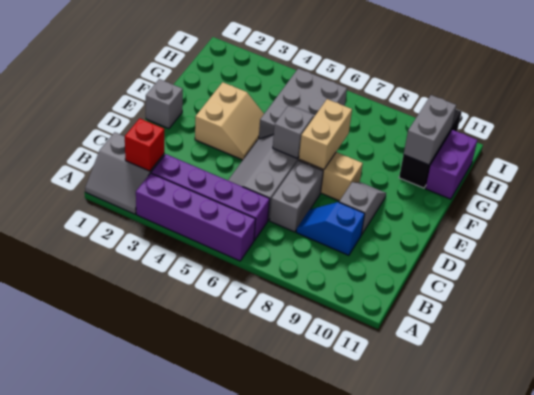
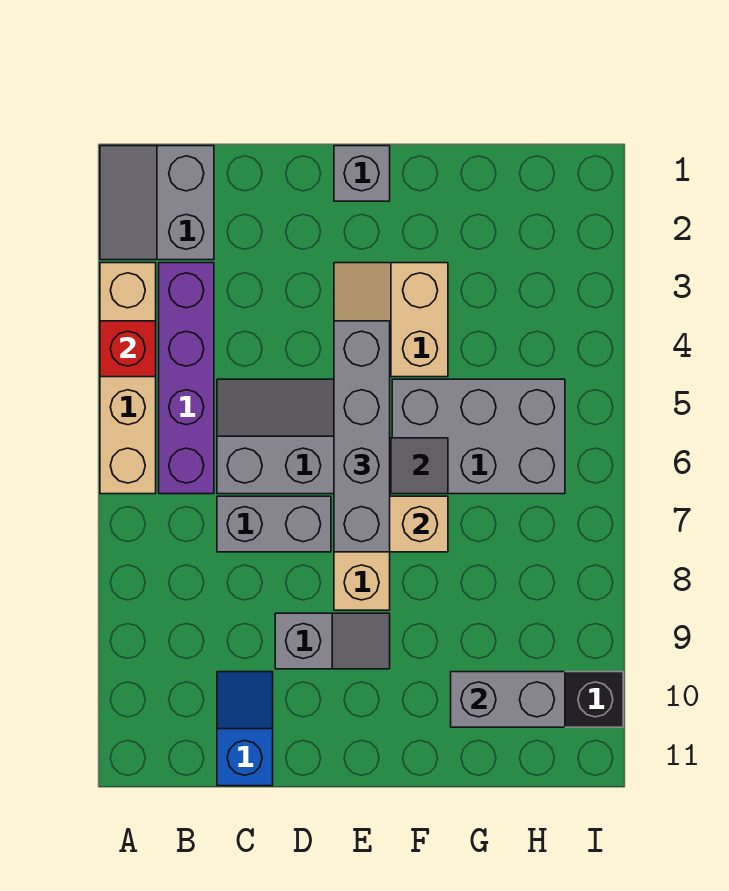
purple brick A3:A6 level 1 -> tan brick A3:A6 level 1
red brick B2 level 2 -> red brick A4 level 2
blue slope C8:C9 level 1 top 9 -> blue slope C10:C11 level 1 top 11
tan slope E3:F4 level 1 top 3 -> tan slope E3:F4 level 1 top F
none -> grey brick E4:E7 level 3
purple brick G11:H11 level 1 -> none

